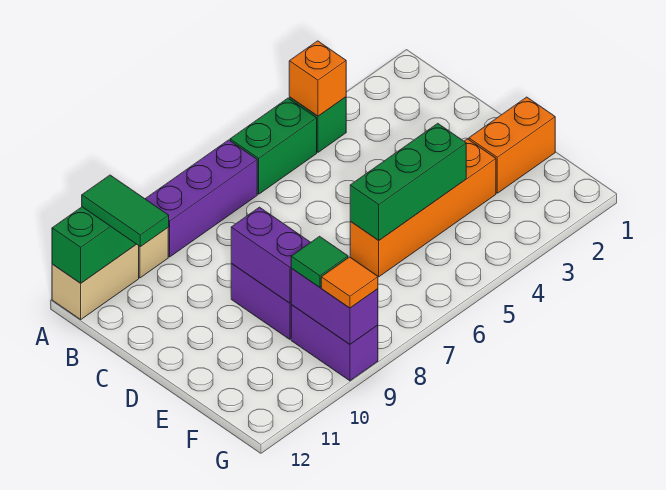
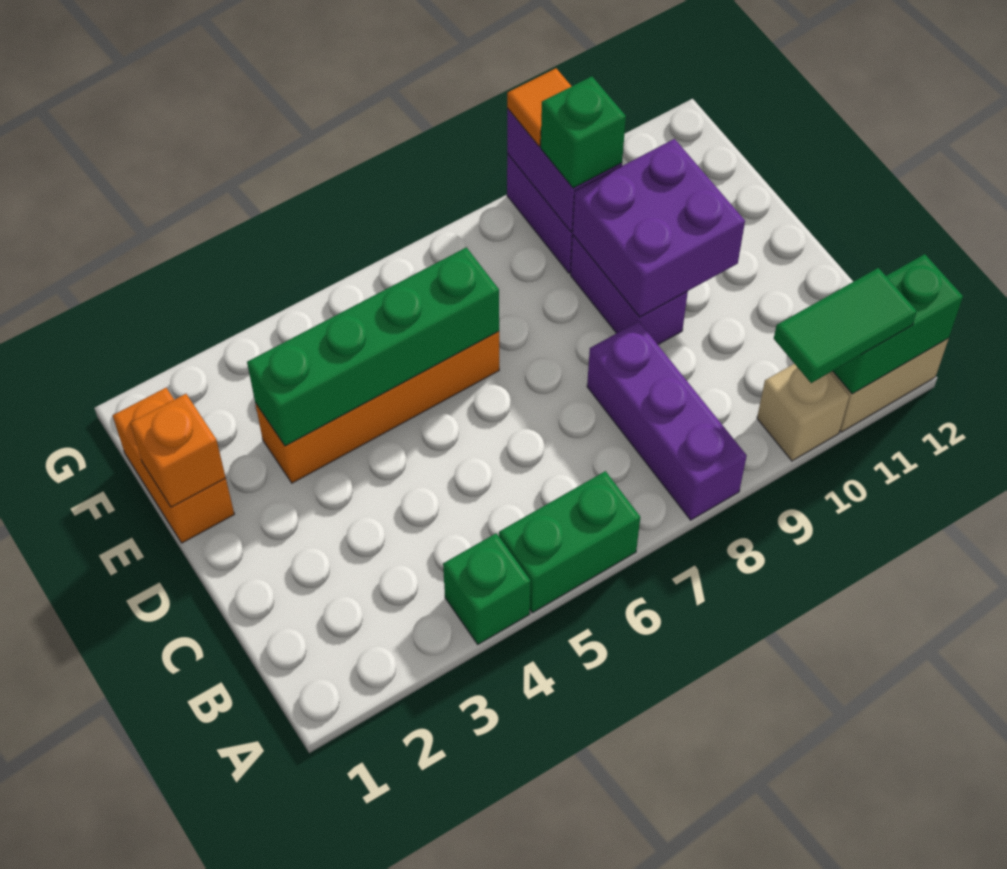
orange brick A4 level 2 -> orange brick E1 level 2
purple brick A7:A9 level 1 -> purple brick A8:C8 level 1
green tile A11:B11 level 3 -> green tile A10:A11 level 3
purple brick D9:E9 level 2 -> purple brick D9:E10 level 2
orange brick E1:E2 level 1 -> orange brick E1:F1 level 1
green brick E4:E6 level 2 -> green brick E3:E6 level 2
green tile F9 level 3 -> green brick F9 level 3

